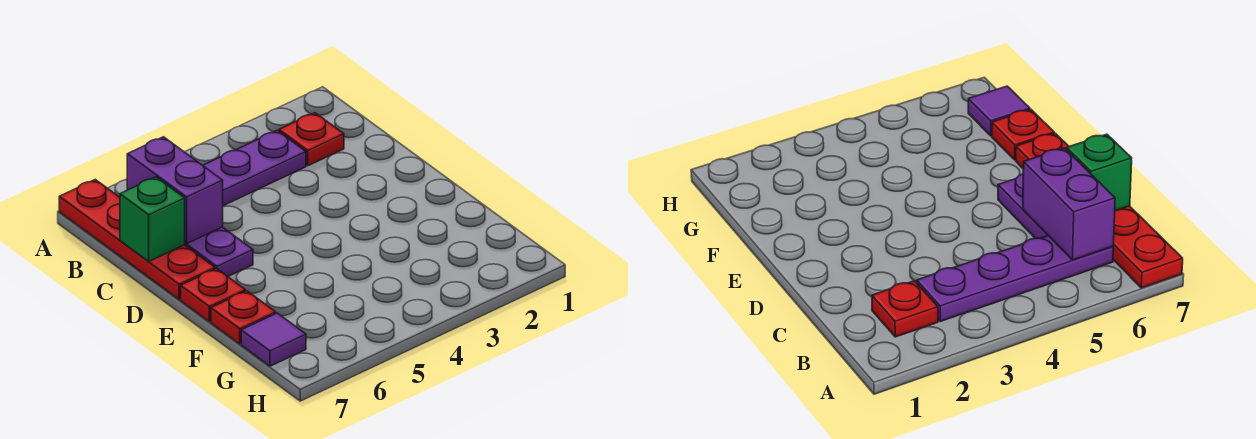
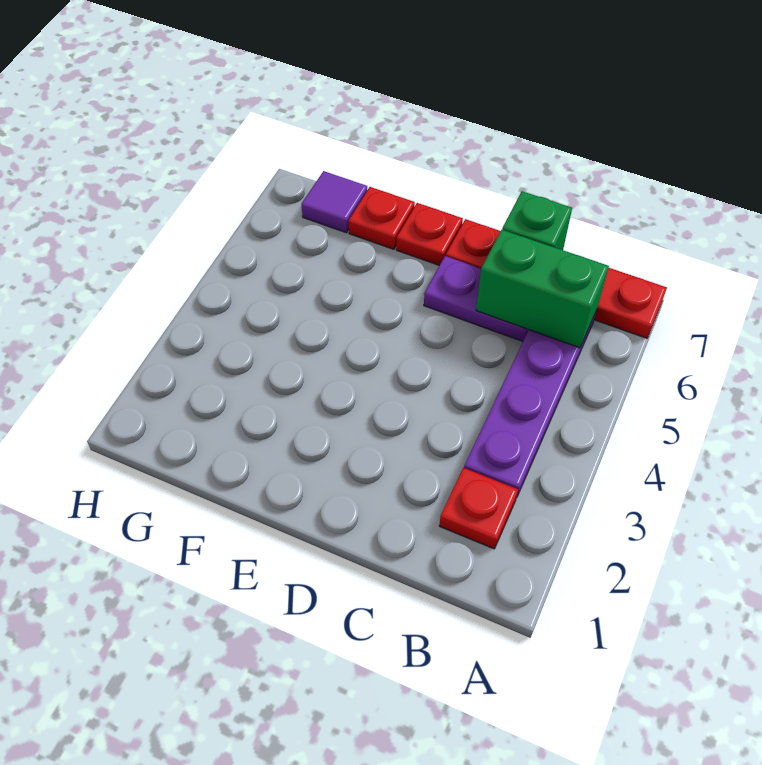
purple brick B6:C6 level 2 -> green brick B6:C6 level 2

